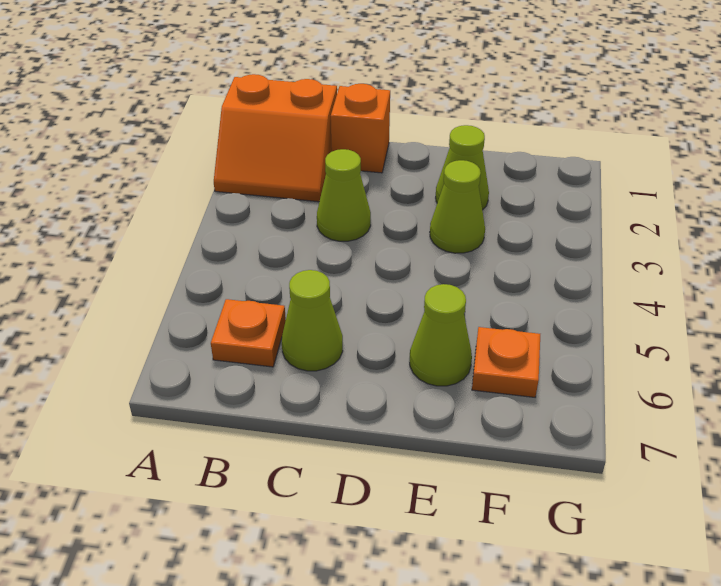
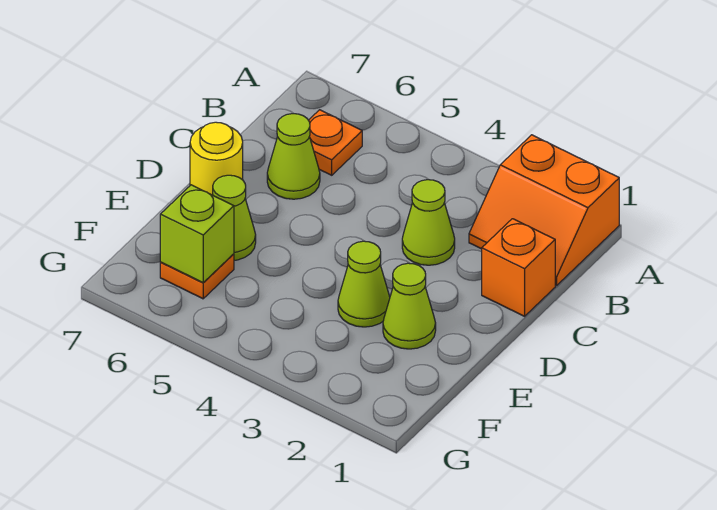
orange slope A1:B2 level 1 top 1 -> orange slope A1:B2 level 1 top A
none -> yellow round brick D7 level 1
none -> lime brick F6 level 2

